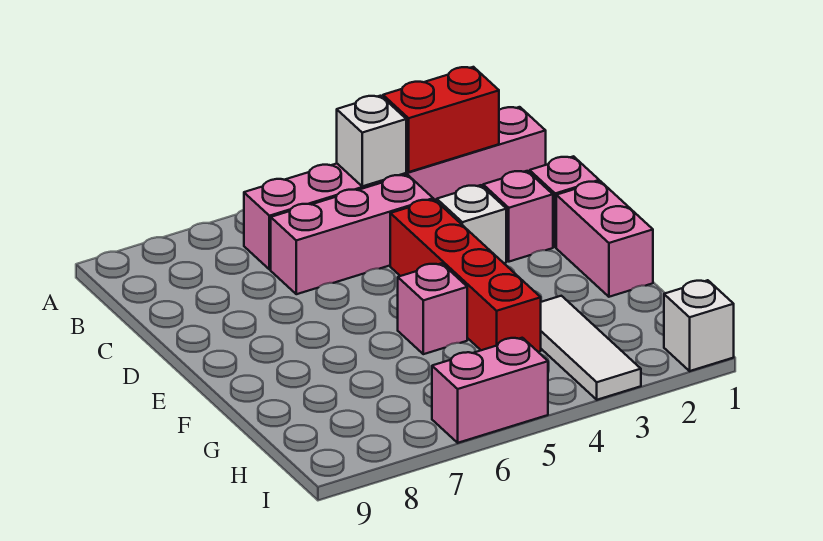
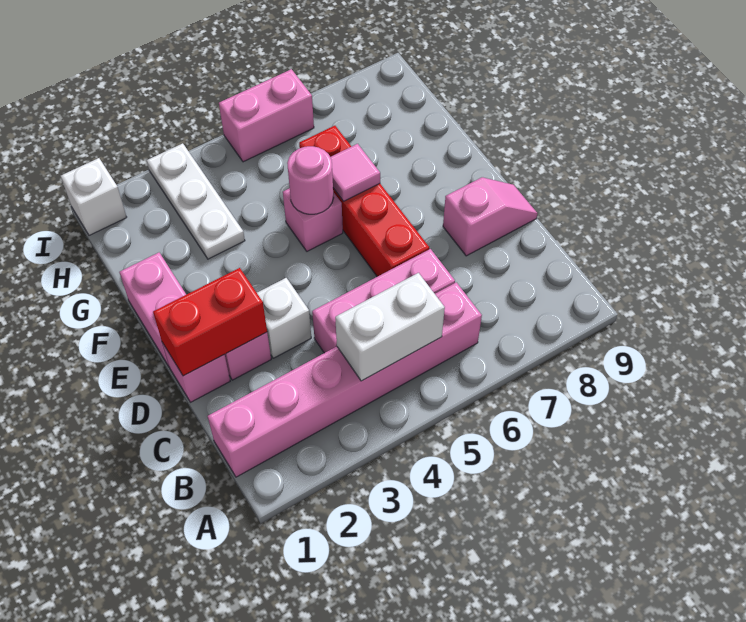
red brick B2:B3 level 2 -> red brick D1:D2 level 2
white brick B4 level 2 -> white brick B4:B5 level 2
red brick D4:G4 level 1 -> red brick D6:G6 level 1
none -> pink slope D8:D9 level 1 top 8
none -> pink round brick F5 level 2
none -> pink tile F6 level 2
white tile G3:I3 level 1 -> white plate G3:I3 level 1

